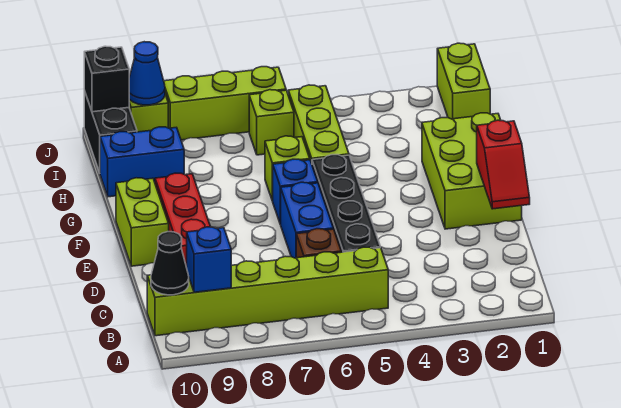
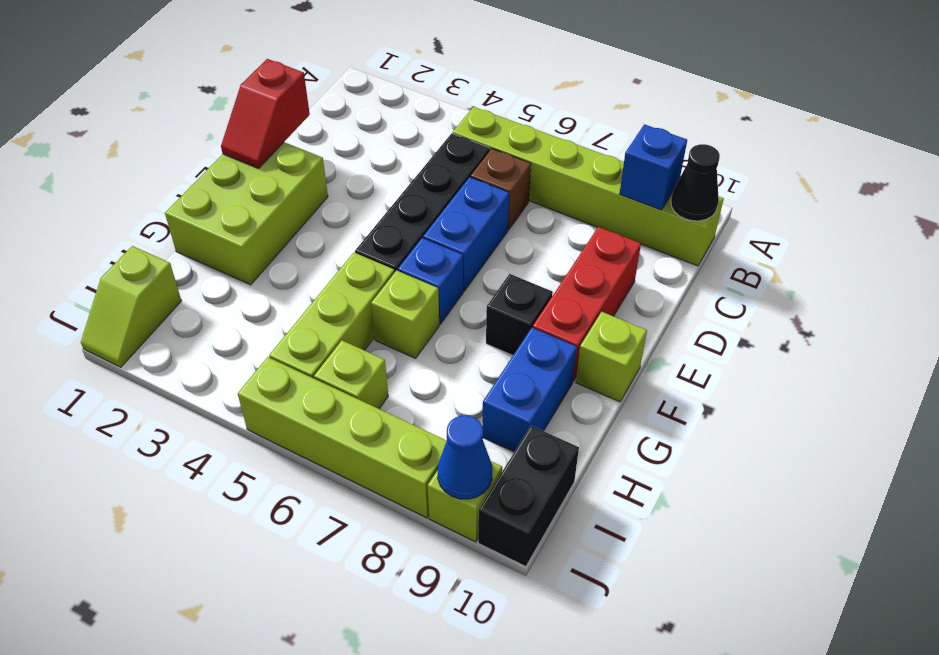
red slope D1:E1 level 2 top E -> red slope D1:E1 level 2 top D
lime brick E10:F10 level 1 -> lime brick F10 level 1
blue brick H9:H10 level 1 -> blue brick G9:H9 level 1
lime brick I1:J1 level 1 -> lime slope I1:J1 level 1 top I
lime brick J6:J8 level 1 -> lime brick J5:J8 level 1
black brick J10 level 2 -> black brick F8 level 1

